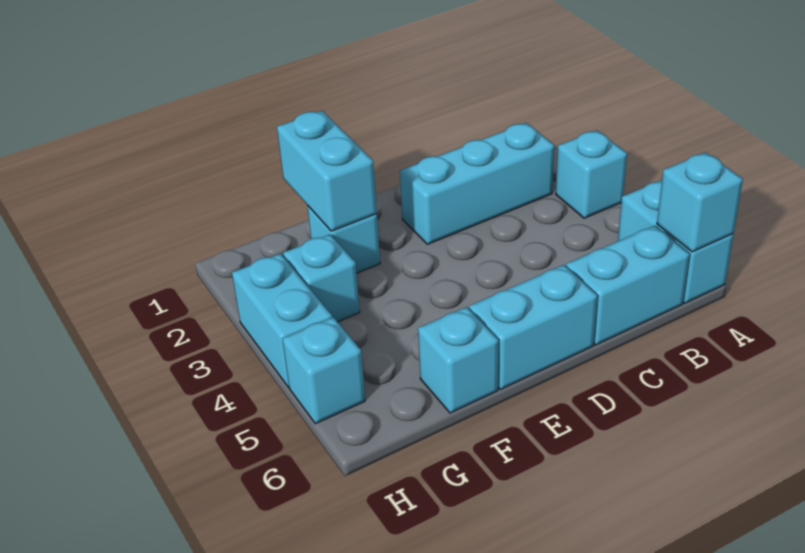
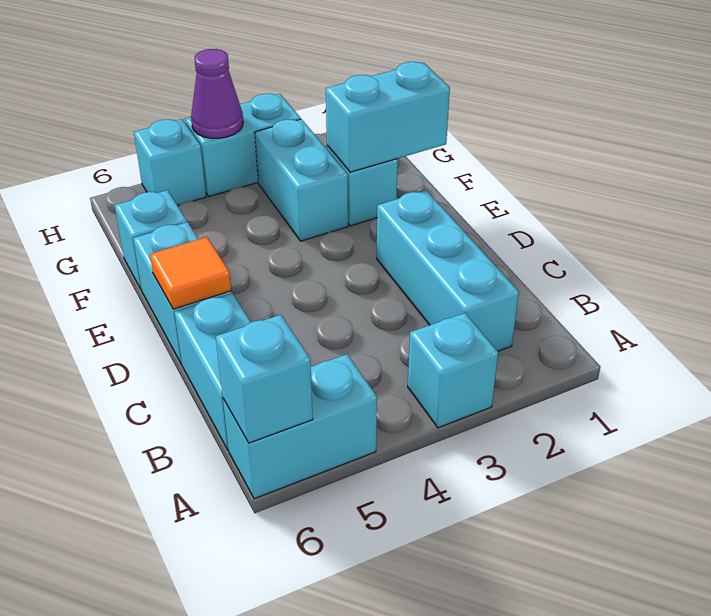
none -> orange tile D6 level 2
cyan brick G3 level 1 -> cyan brick F3:G3 level 1
none -> purple cone H4 level 2

